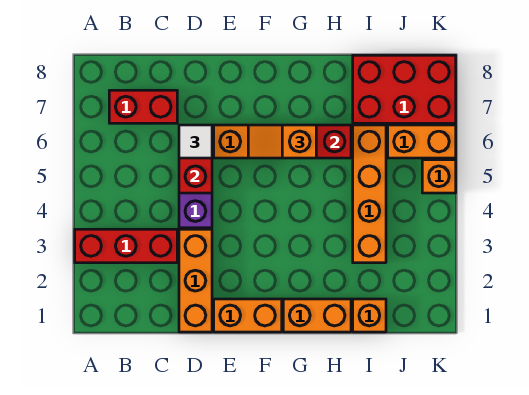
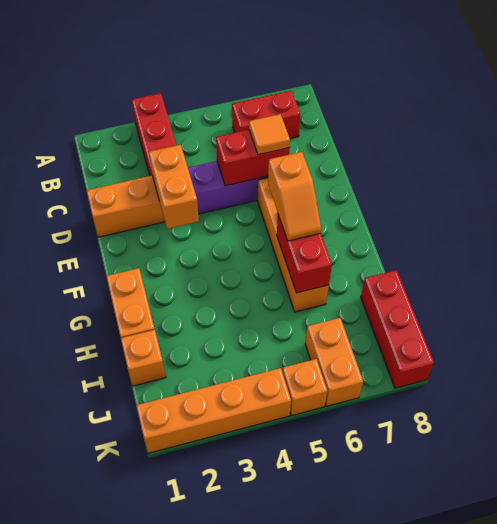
red brick B7:C7 level 1 -> red brick B6:B7 level 1
white tile D6 level 3 -> orange tile D6 level 3
orange brick E1:F1 level 1 -> orange brick D3:E3 level 2
orange slope F6:G6 level 3 top G -> orange slope F6:G6 level 3 top F
orange brick I3:I6 level 1 -> orange brick K1:K4 level 1
red brick I7:K8 level 1 -> red brick I8:K8 level 1

